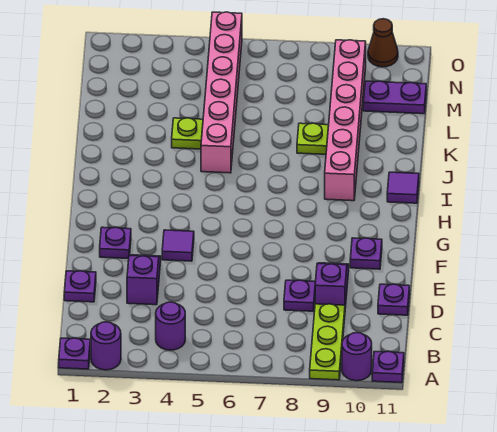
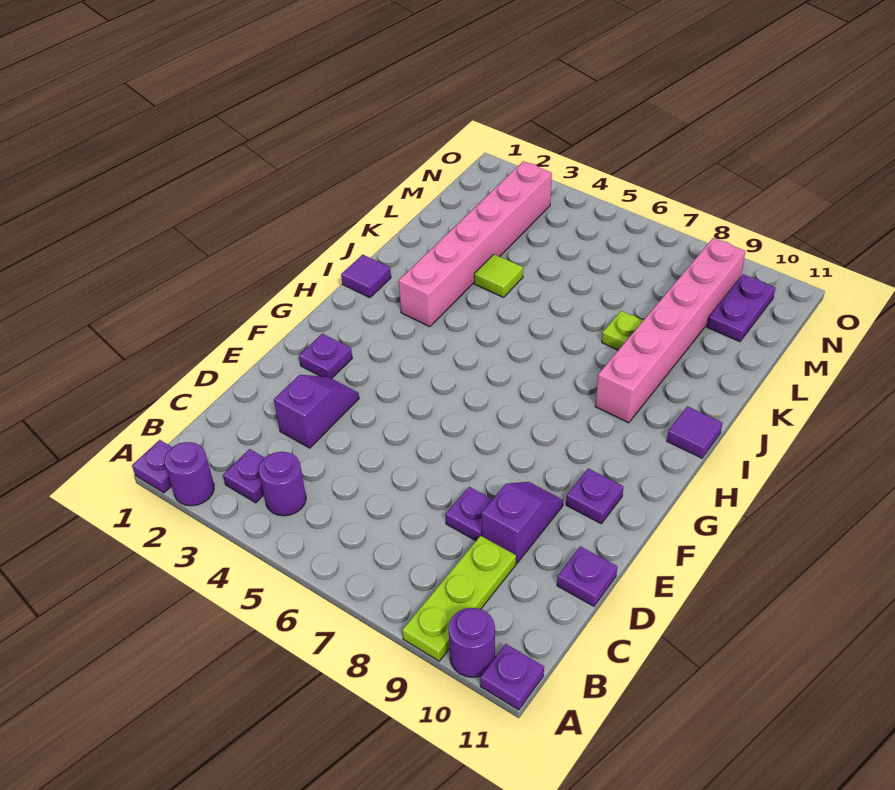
purple plate D1 level 1 -> purple plate B3 level 1
purple tile F4 level 1 -> purple tile I1 level 1
pink brick J5:O5 level 1 -> pink brick I3:N3 level 1
lime plate K4 level 1 -> lime tile K4 level 1
purple plate M10:M11 level 1 -> purple plate M10:N10 level 1
brown cone O10 level 1 -> none

